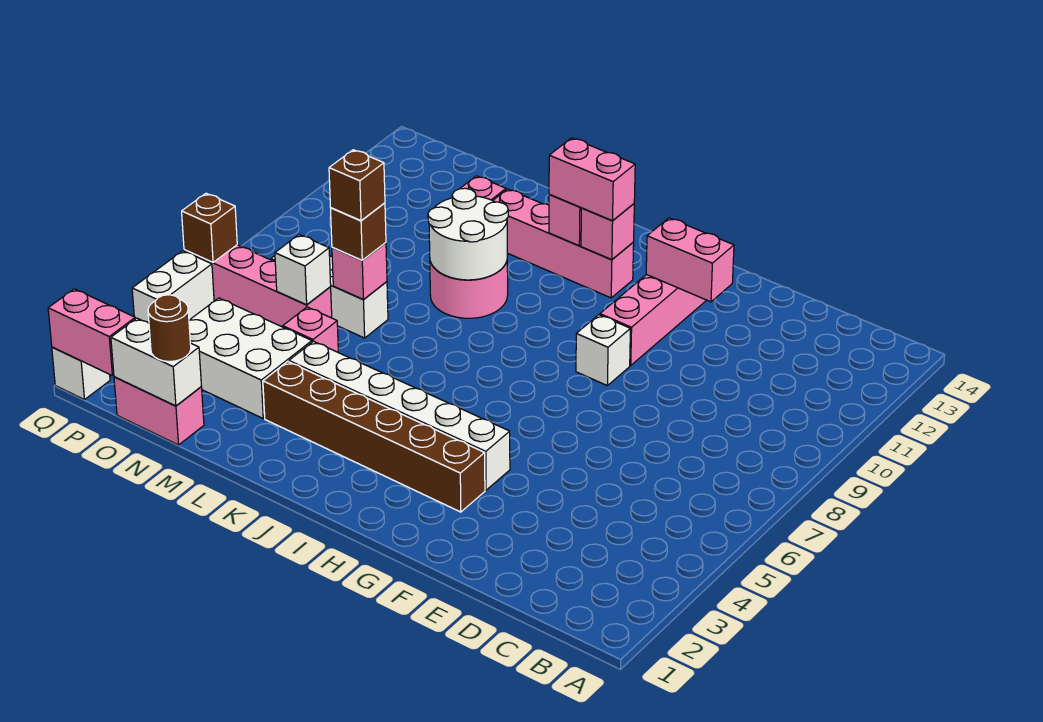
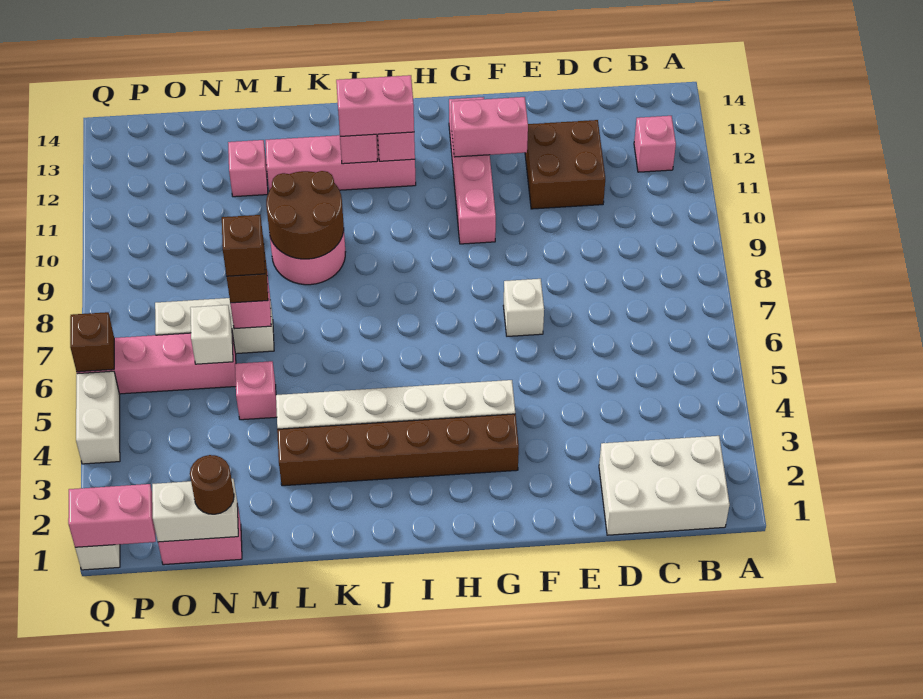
none -> pink brick B12 level 1
none -> brown brick D11:E12 level 1
white brick G9 level 1 -> white brick F7 level 1
white round brick K9:L10 level 2 -> brown round brick K9:L10 level 2
white brick M3:O4 level 1 -> white brick B1:D2 level 1

